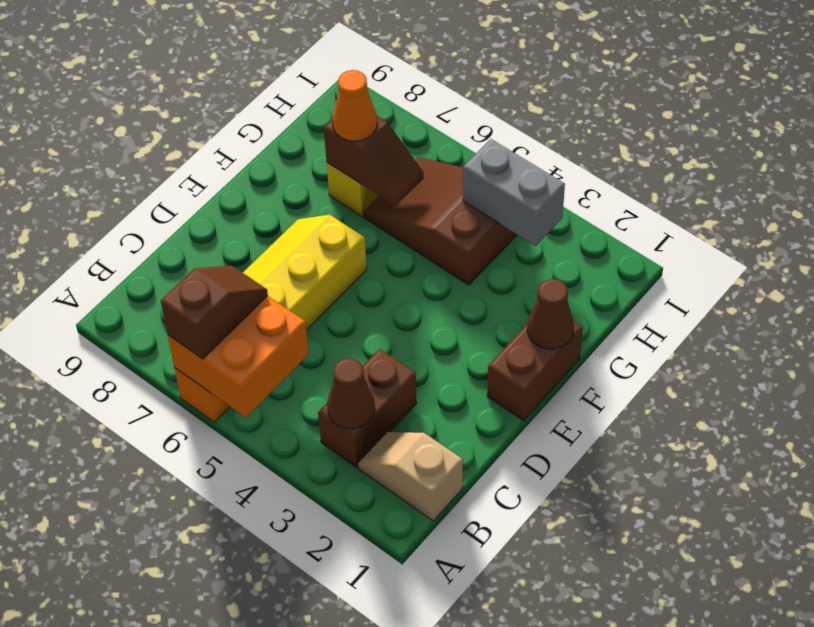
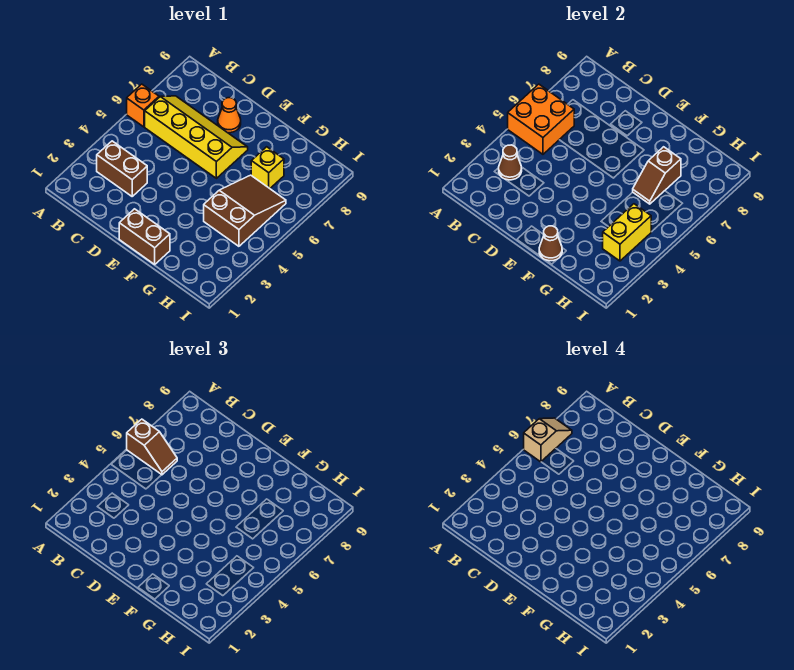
tan slope B1:B2 level 1 top 1 -> tan slope A6:A7 level 4 top 6
orange cone G7 level 3 -> orange cone D8 level 1
grey brick H3:H4 level 2 -> yellow brick H3:H4 level 2

